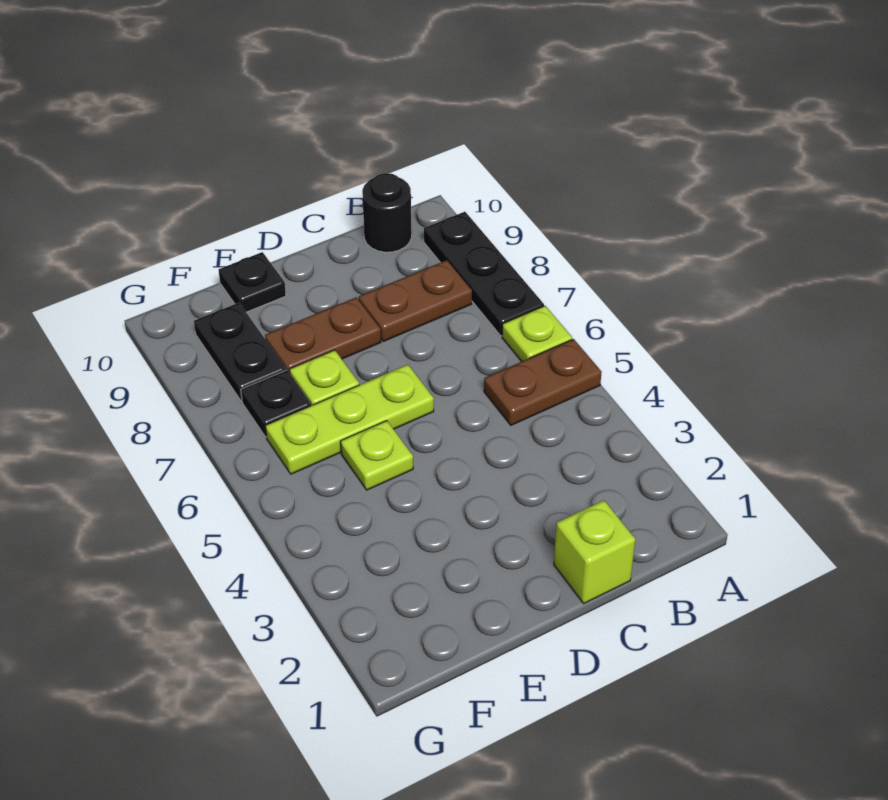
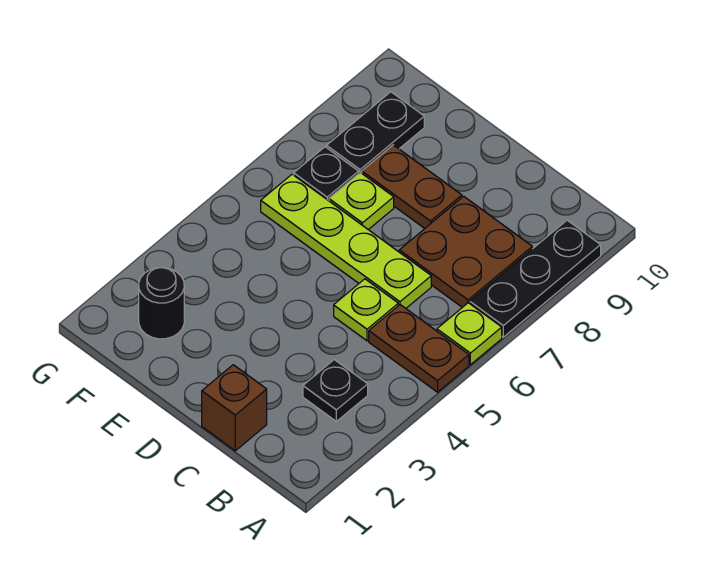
brown plate B8:C8 level 1 -> brown plate B7:C8 level 1
black round brick B10 level 1 -> black round brick F2 level 1
lime brick C1 level 1 -> brown brick C1 level 1
lime plate D6:F6 level 1 -> lime plate C6:F6 level 1
lime plate E5 level 1 -> lime plate C5 level 1
black plate E10 level 1 -> black plate B3 level 1

